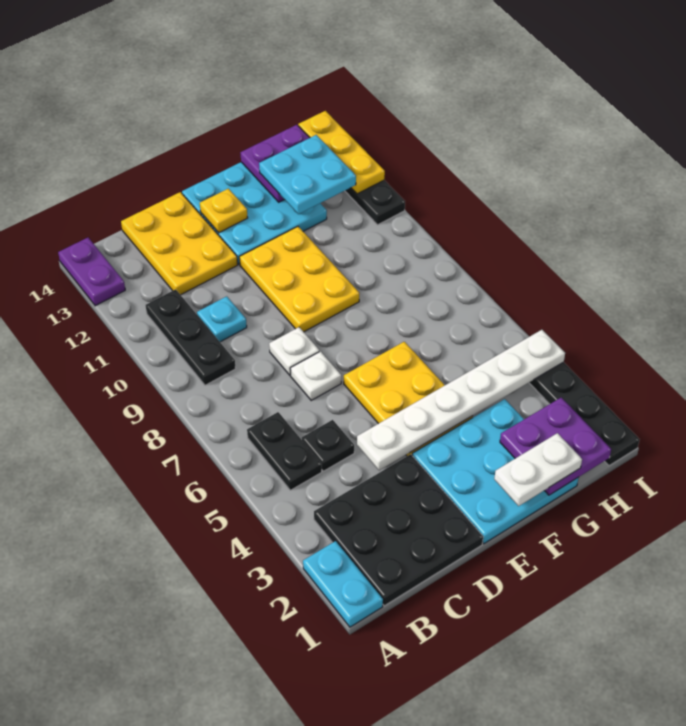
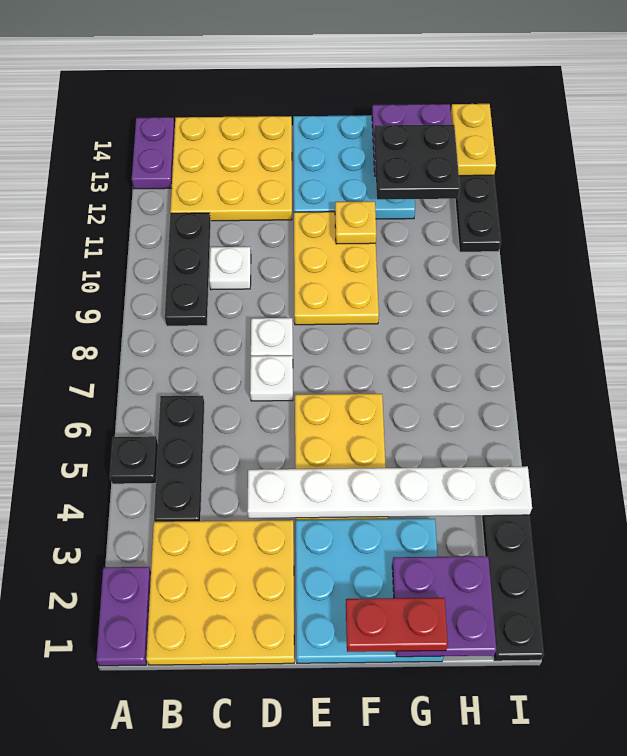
cyan plate A1:A2 level 1 -> purple plate A1:A2 level 1
black plate B1:D3 level 1 -> yellow plate B1:D3 level 1
black plate B5:B6 level 1 -> black plate B4:B6 level 1
black plate C5 level 1 -> black plate A5 level 1
cyan plate C10 level 1 -> white plate C10 level 1
yellow plate C12:D14 level 1 -> yellow plate B12:D14 level 1
yellow plate E13 level 2 -> yellow plate F11 level 2
white plate F1:G1 level 3 -> red plate F1:G1 level 3
cyan plate G12:H13 level 3 -> black plate G12:H13 level 3
yellow plate I12:I14 level 2 -> yellow plate I13:I14 level 2

